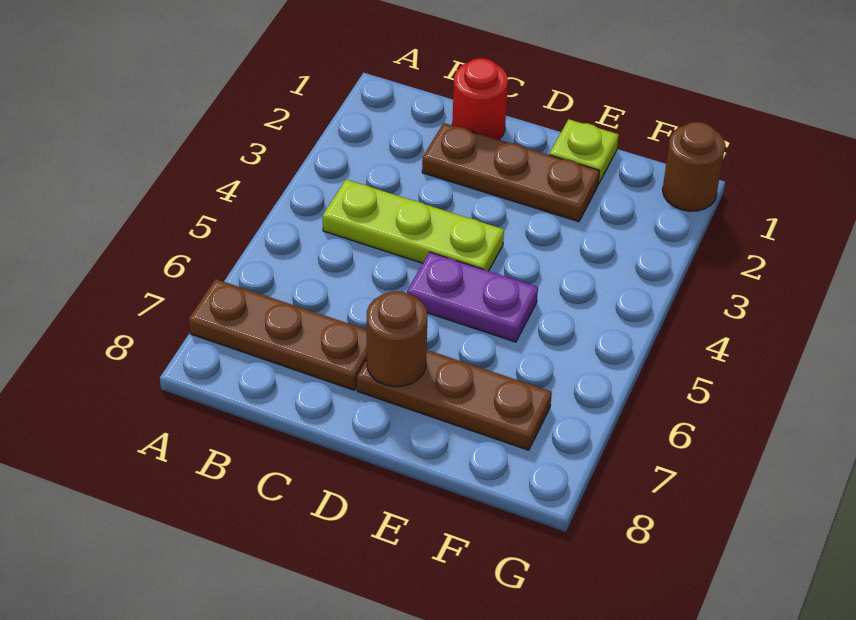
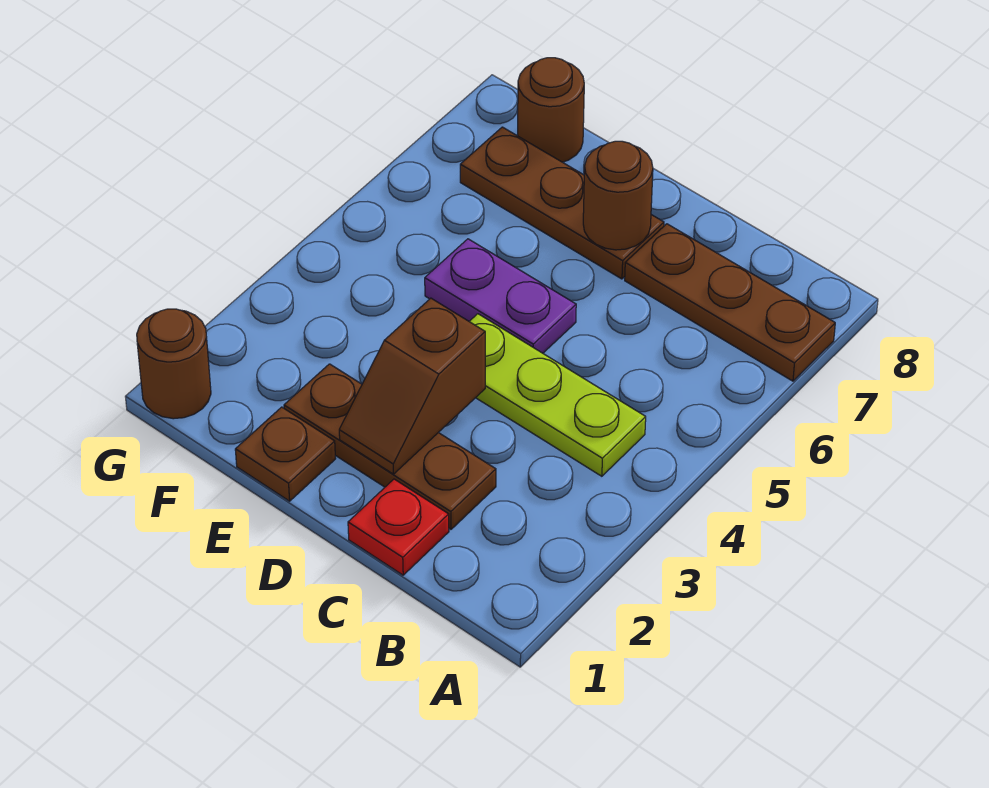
red round brick C1 level 1 -> red plate C1 level 1
none -> brown slope D2:D3 level 2 top 3
lime plate E1 level 1 -> brown plate E1 level 1
none -> brown round brick F8 level 1

